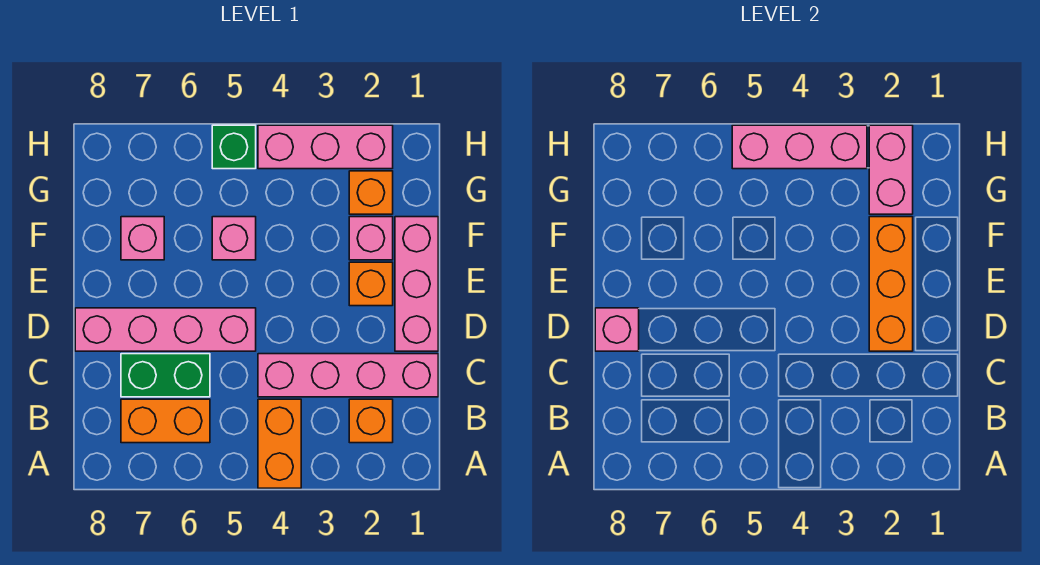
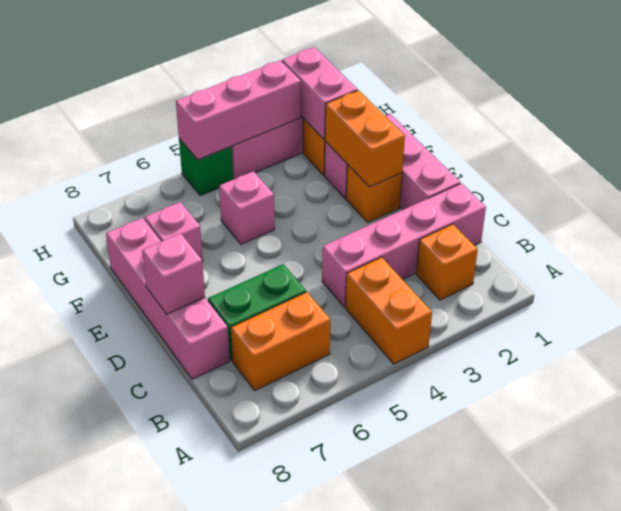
orange brick D2:F2 level 2 -> orange brick E2:F2 level 2
pink brick D5:D8 level 1 -> pink brick C8:F8 level 1

